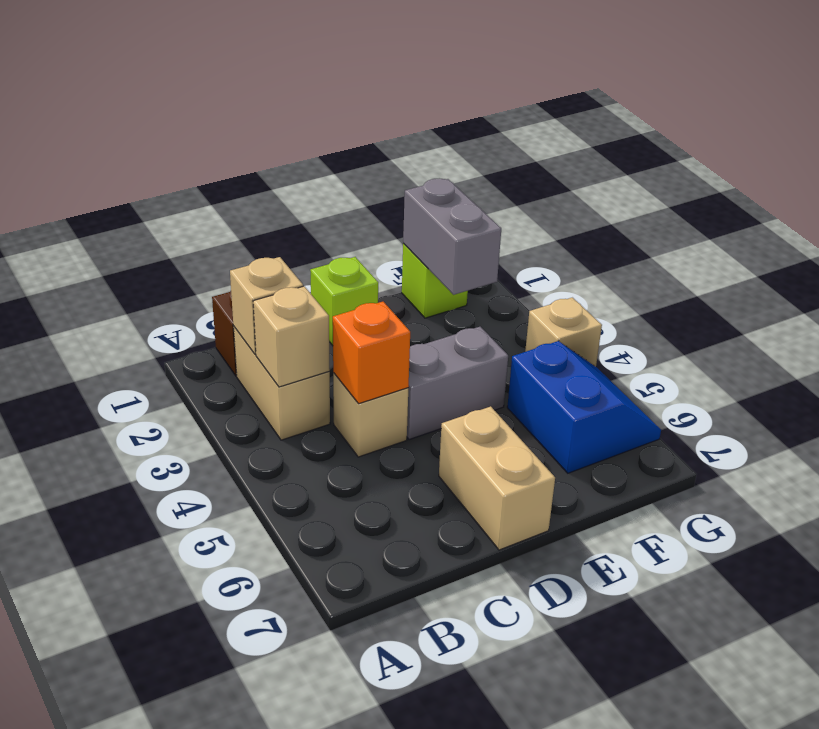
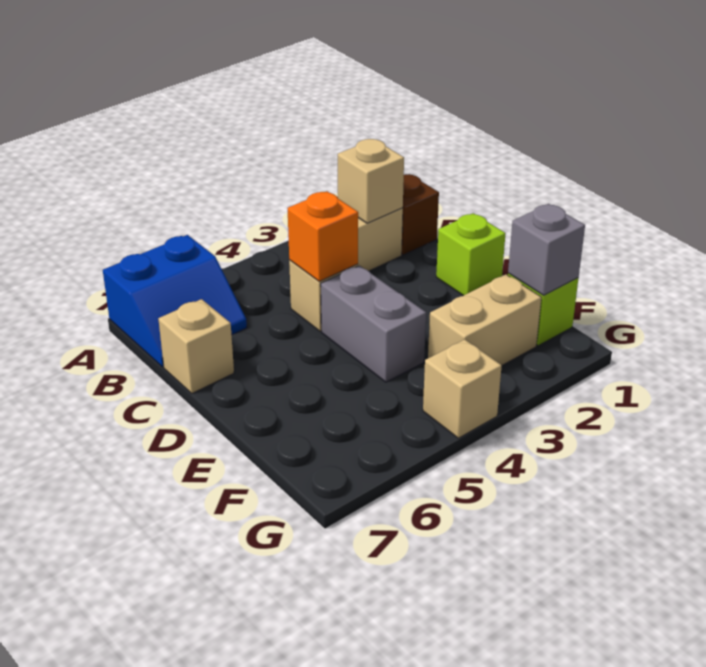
tan brick B3 level 2 -> tan brick C7 level 1
tan brick D6:D7 level 1 -> tan brick F2:F3 level 1
grey brick F1:F2 level 2 -> grey brick F1 level 2
blue slope F5:G6 level 1 top F -> blue slope A6:B7 level 1 top A

